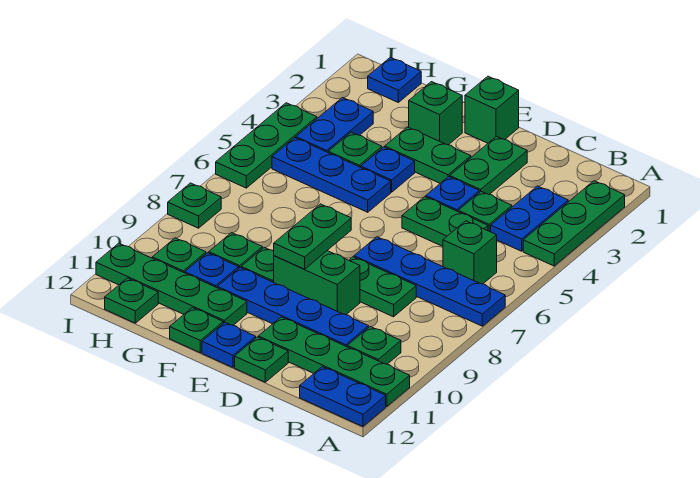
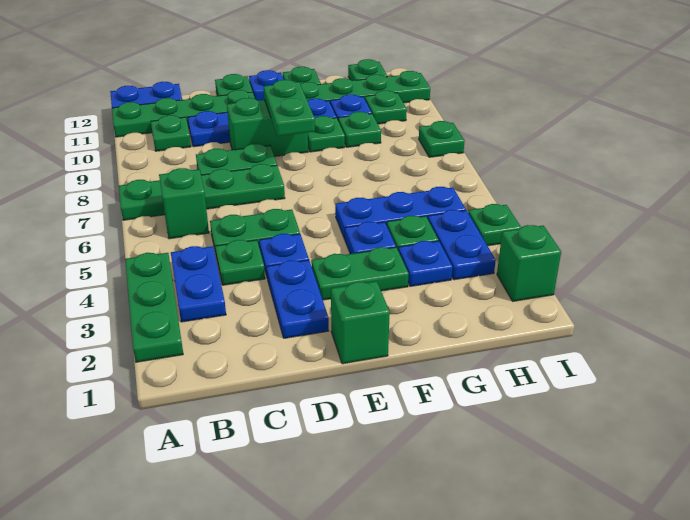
blue plate A7:D7 level 1 -> green plate A7:D7 level 1
green plate D2:D3 level 1 -> blue plate D2:D3 level 1
green brick F2 level 1 -> green brick I2 level 1
blue plate H1 level 1 -> blue plate G3 level 1
green plate I4:I6 level 1 -> green plate I4 level 1

